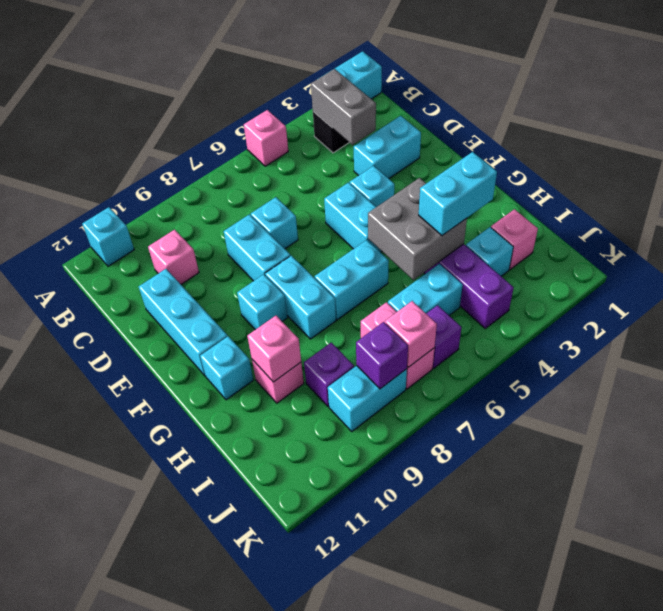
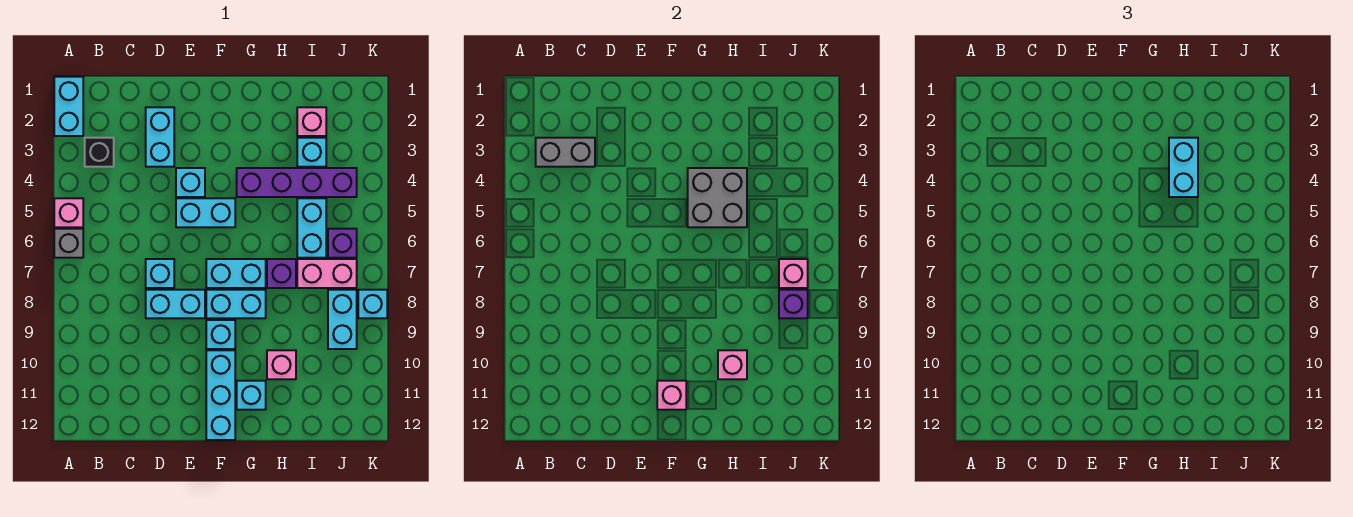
none -> grey brick A6 level 1
cyan brick A11 level 1 -> cyan brick K8 level 1
pink brick C10 level 1 -> pink brick F11 level 2
cyan brick D11:F11 level 1 -> cyan brick F10:F12 level 1
cyan brick G6:G7 level 1 -> cyan brick F7:G7 level 1
purple brick I9 level 1 -> purple brick H7 level 1

